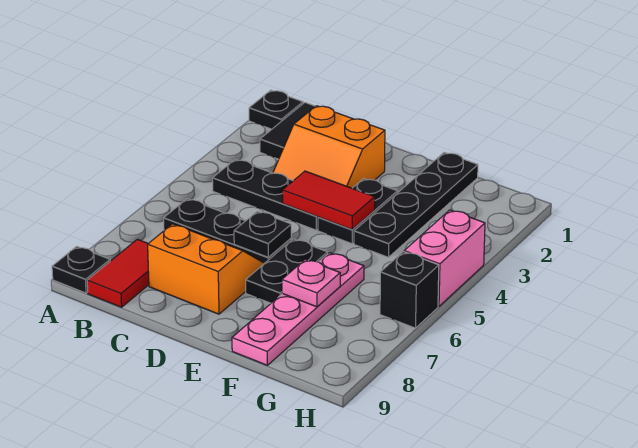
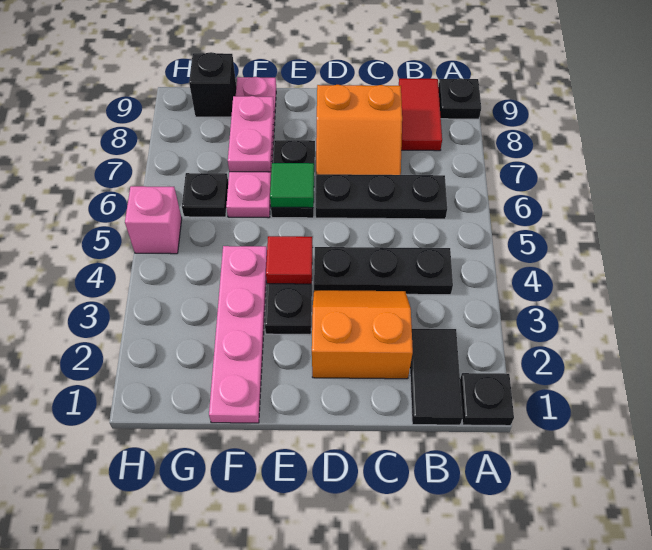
red tile D4:E4 level 2 -> red tile E4 level 2
black plate D6 level 2 -> black plate G6 level 1
none -> green tile E6 level 2
black plate F1:F4 level 1 -> pink plate F1:F4 level 1
pink plate F7 level 2 -> pink plate F7:F8 level 2
pink brick H4:H5 level 1 -> pink brick H5 level 1
black brick H6 level 1 -> black brick G9 level 1

